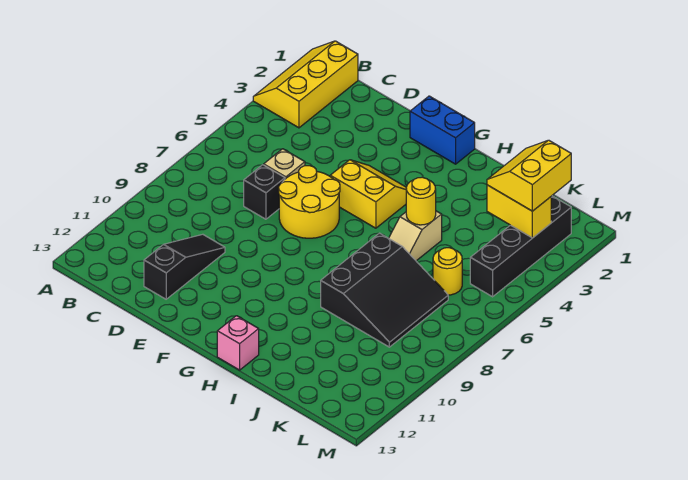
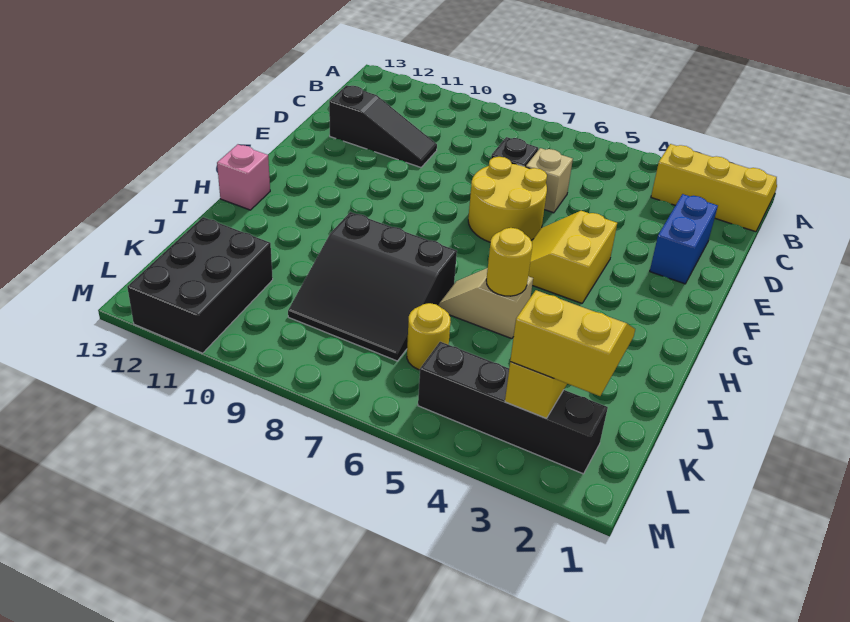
blue brick F1:G1 level 1 -> blue brick D2:E2 level 1
yellow slope F4:G5 level 1 top 5 -> yellow slope F4:G5 level 1 top 4
none -> black brick K11:M12 level 1

